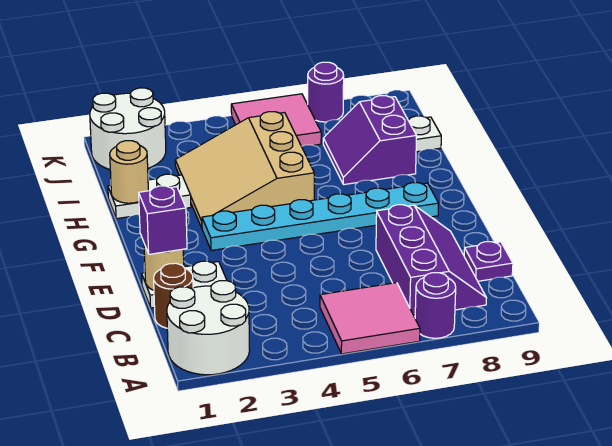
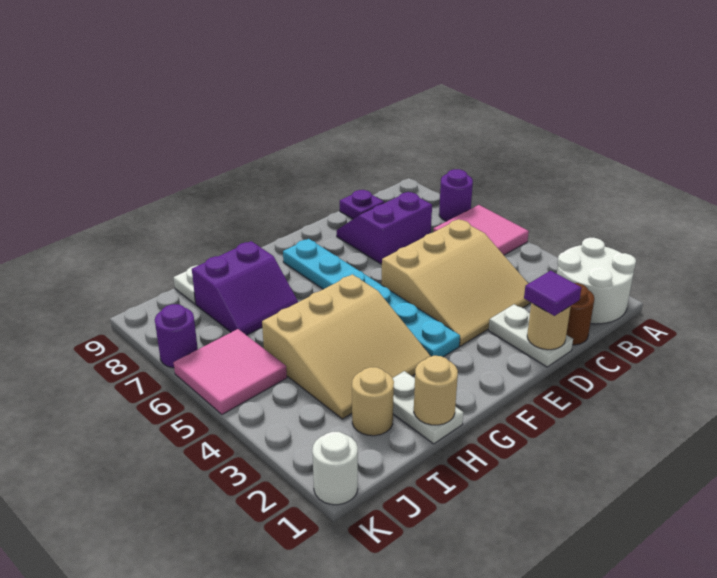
purple slope B7:D8 level 1 top 7 -> purple slope C7:D8 level 1 top 7
none -> tan slope C3:E5 level 1 top 5
purple brick D1 level 3 -> purple tile D1 level 3
none -> tan round brick I2 level 1
white round brick J1:K2 level 1 -> white round brick K1 level 1

